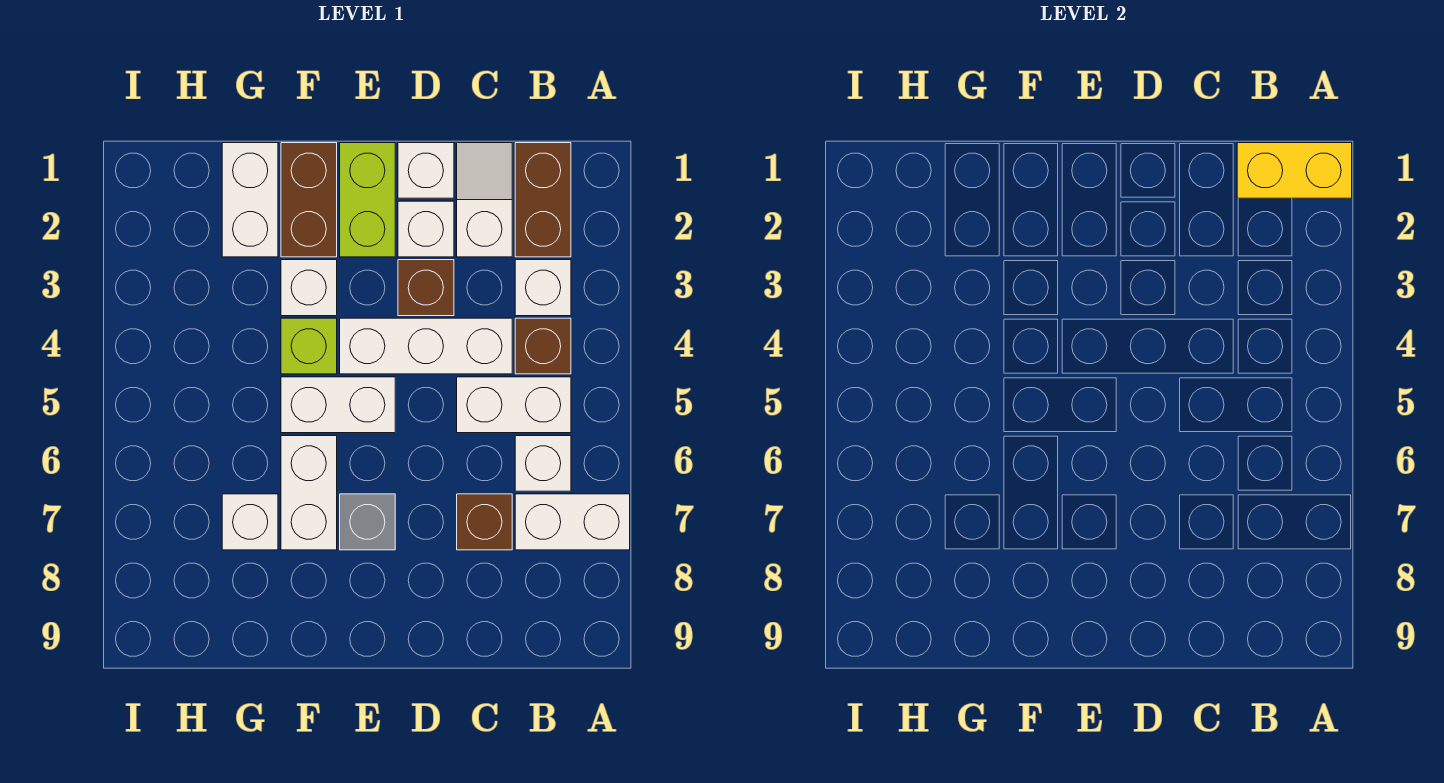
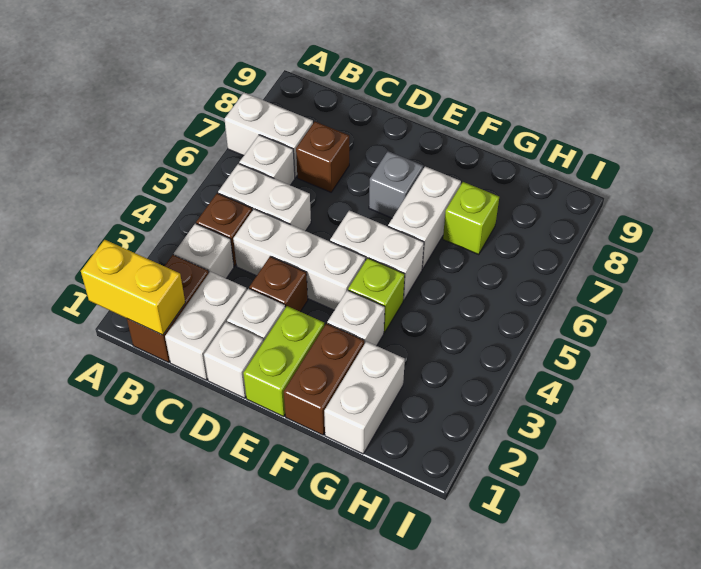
white slope C1:C2 level 1 top 2 -> white brick C1:C2 level 1
white brick G7 level 1 -> lime brick G7 level 1

